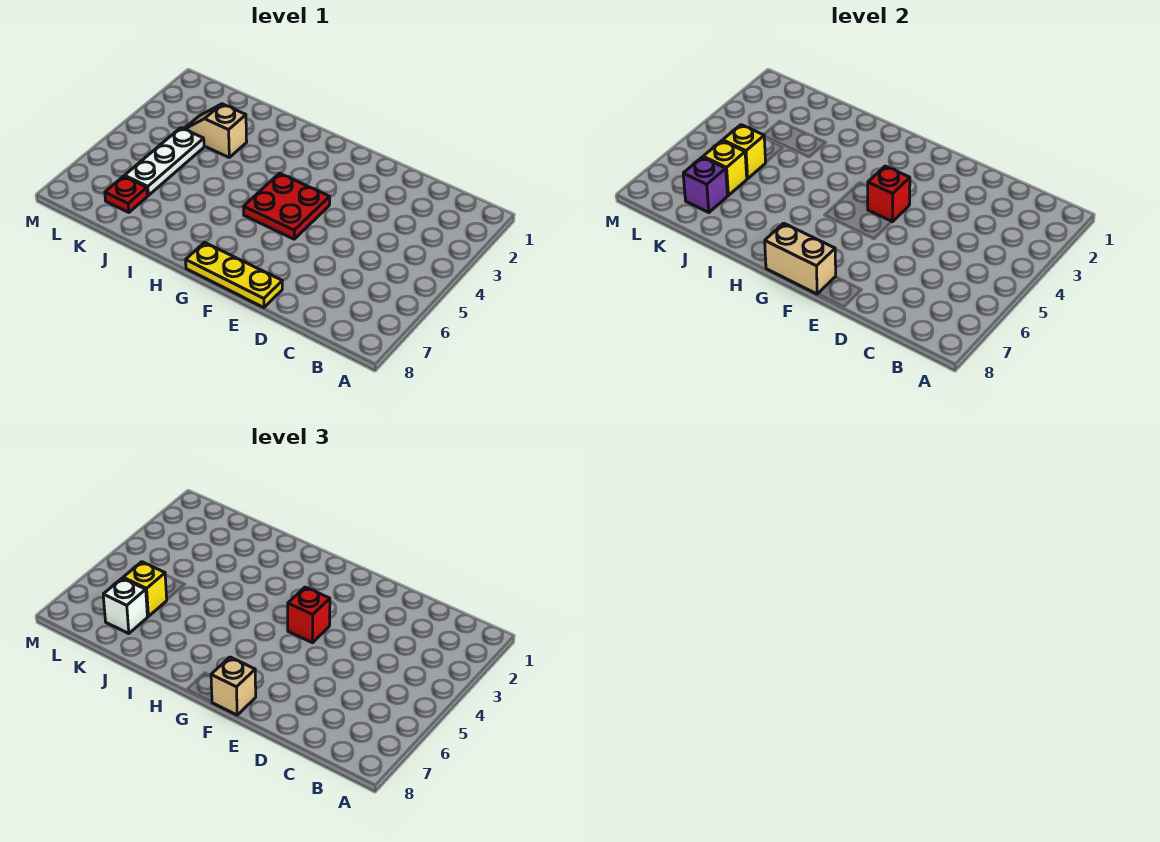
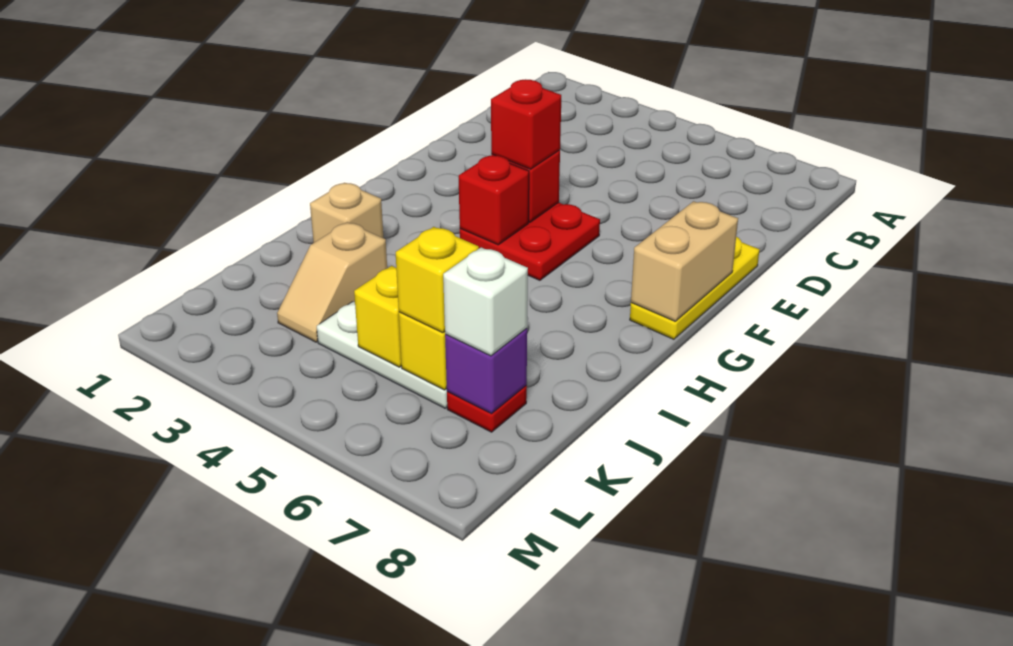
tan brick F8 level 3 -> tan brick I2 level 1
none -> red brick G4 level 2

